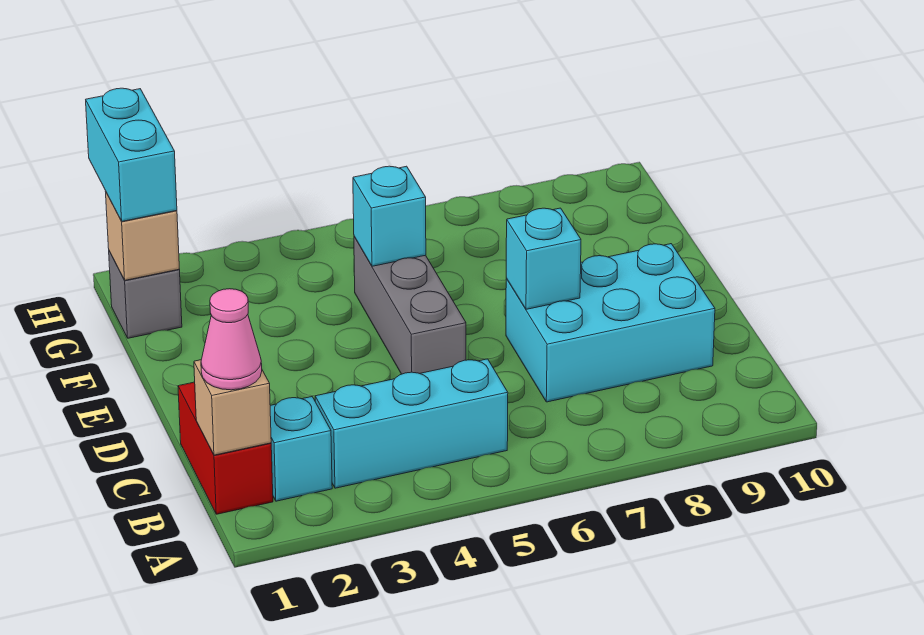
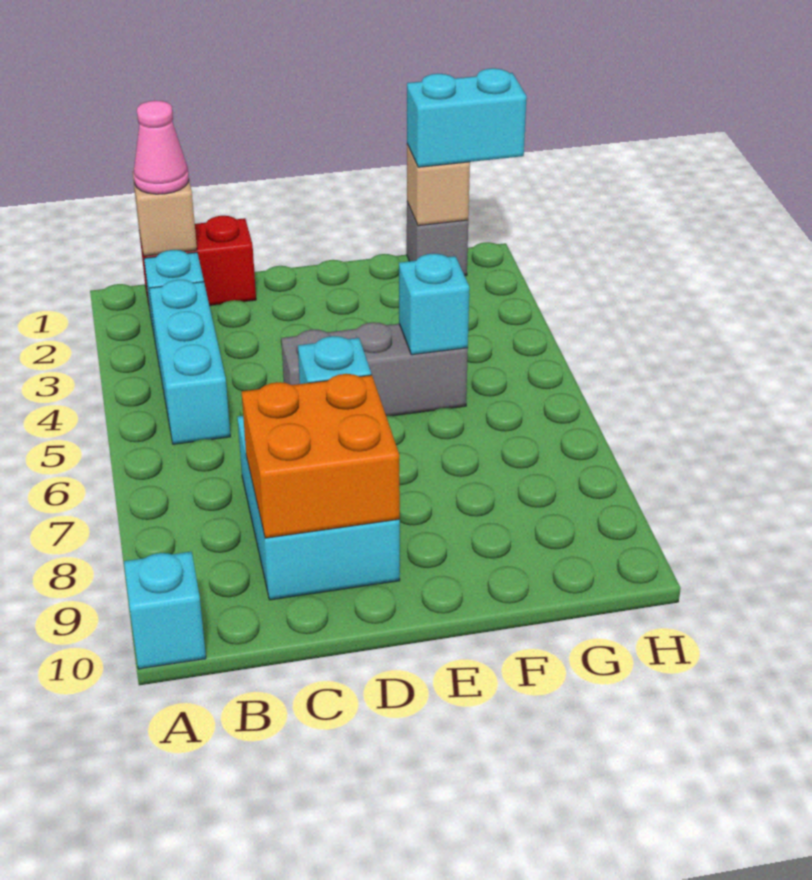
none -> cyan brick A10 level 1
none -> orange brick C8:D9 level 2

